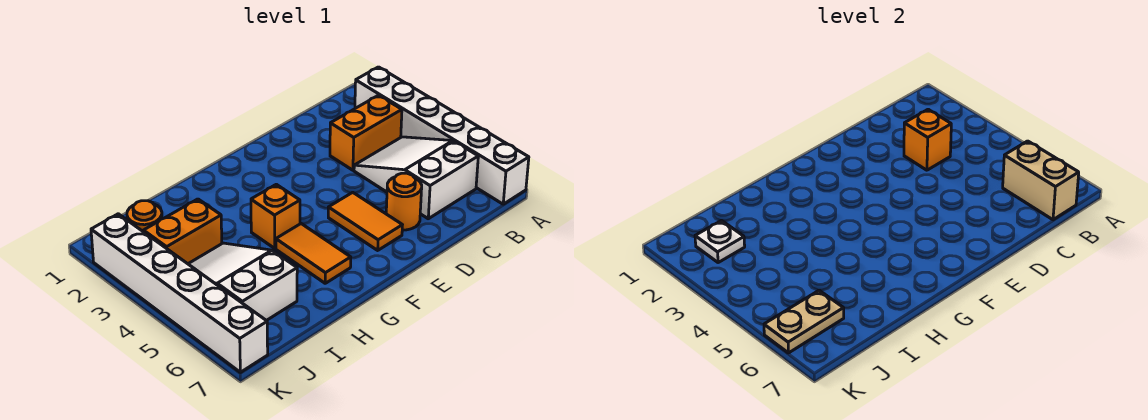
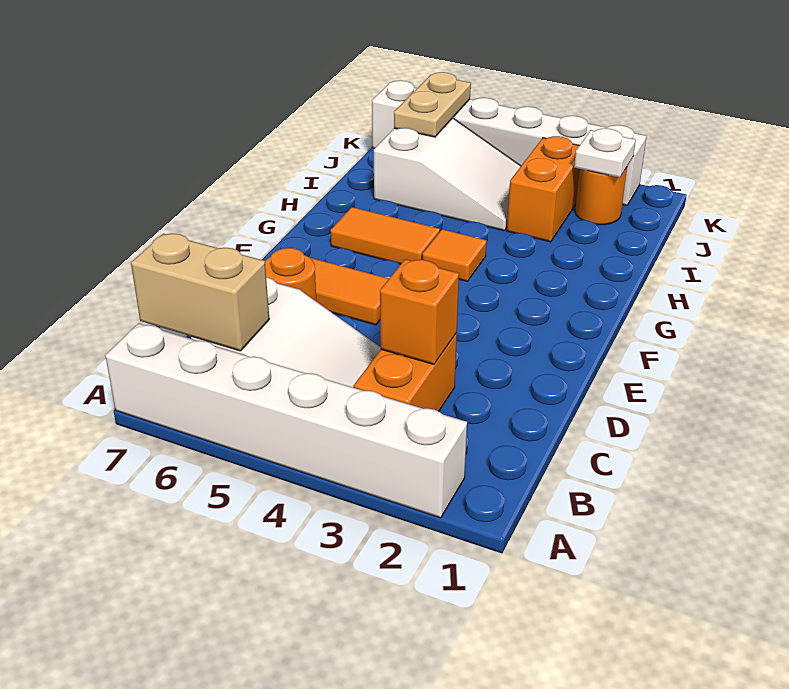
orange brick G4 level 1 -> orange tile G4 level 1

